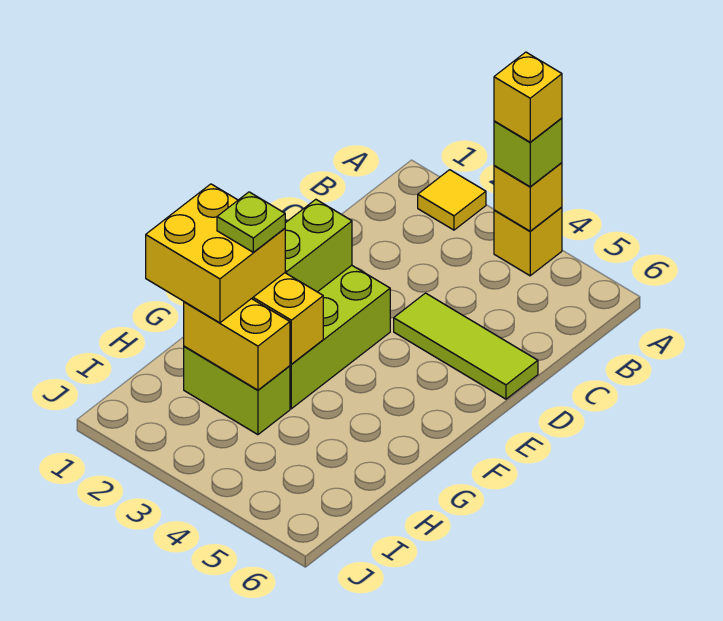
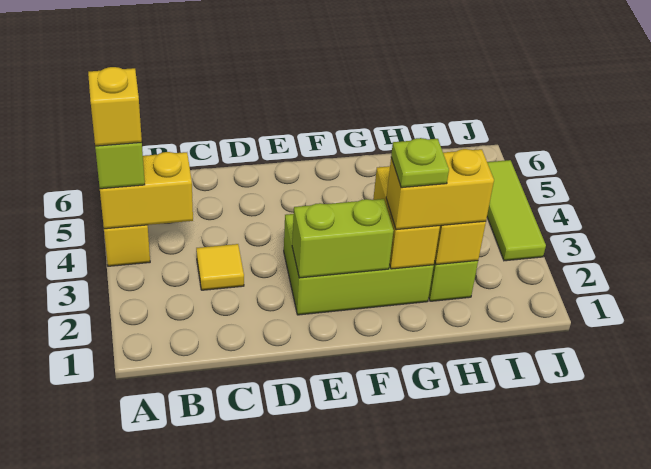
yellow tile A2 level 1 -> yellow tile C3 level 1
yellow brick A4 level 2 -> yellow brick A4:B4 level 2
lime tile D4:D6 level 1 -> lime tile J3:J5 level 1
yellow brick G1:H2 level 3 -> yellow brick G2:H2 level 3

